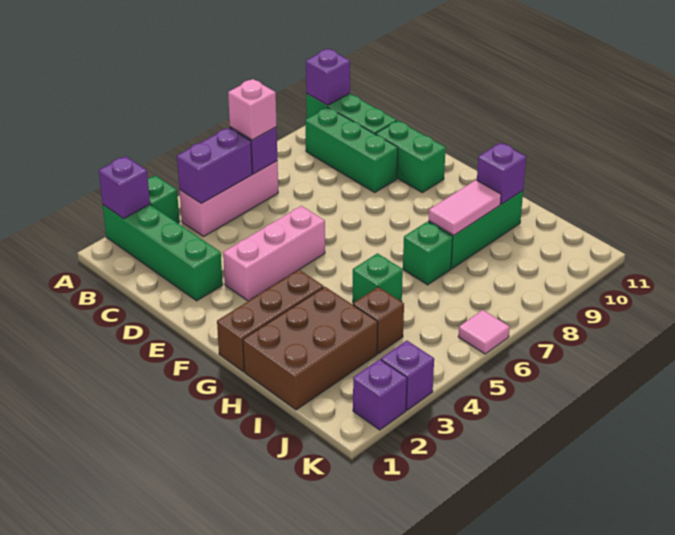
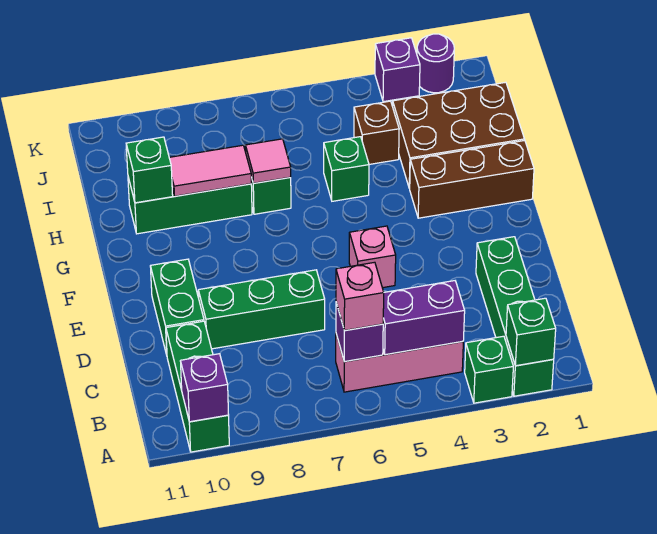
purple brick A2 level 2 -> green brick A2 level 2
green brick B9:D9 level 1 -> green brick D7:D9 level 1
pink brick E3:E5 level 1 -> pink brick E5 level 1
purple brick H10 level 2 -> green brick H10 level 2
purple brick K2 level 1 -> purple round brick K2 level 1
pink tile K6 level 1 -> pink tile H7 level 2

